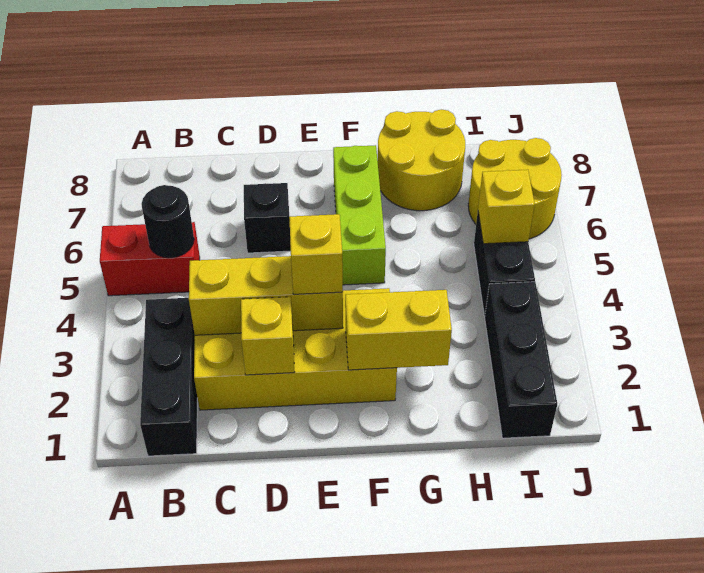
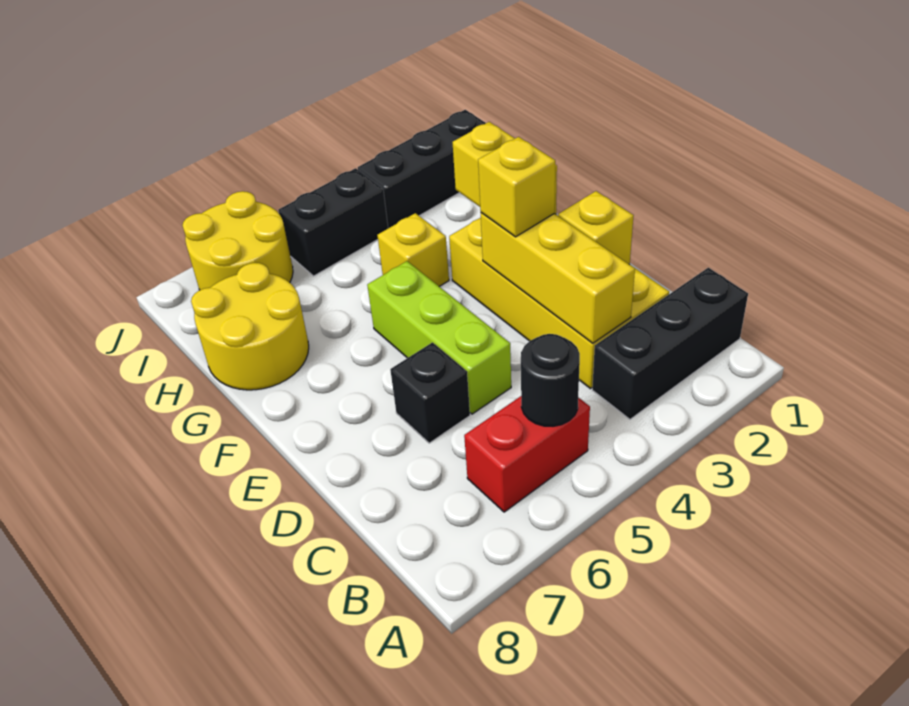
red brick A5:B5 level 1 -> red brick B5:B6 level 1
lime brick F5:F7 level 1 -> lime brick D5:F5 level 1
yellow brick I5 level 2 -> yellow brick G4 level 1

